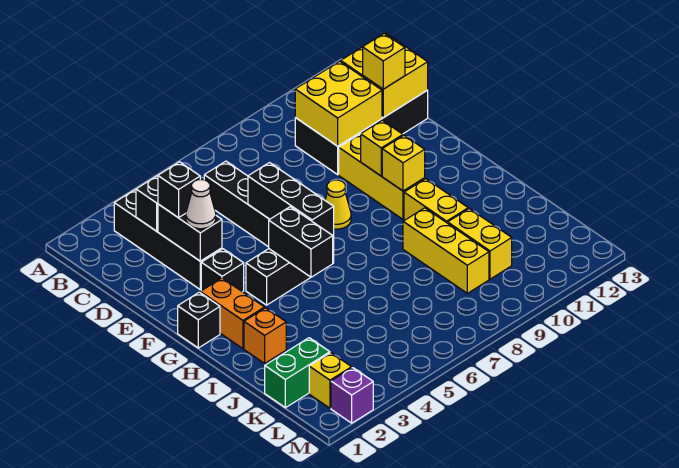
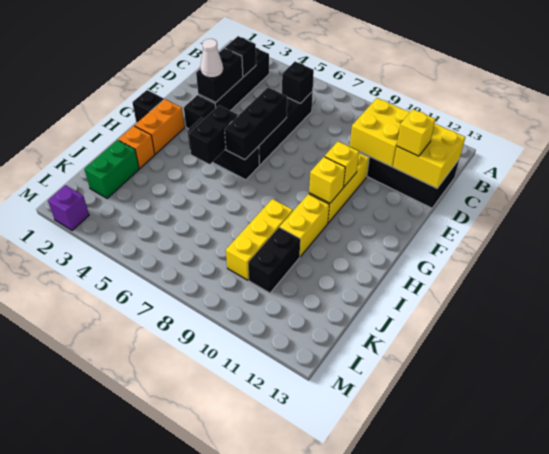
black brick D3 level 3 -> black brick C6 level 2
yellow cone F8 level 1 -> none
yellow brick J10:K10 level 1 -> black brick J10:K10 level 1
green brick K1:K2 level 1 -> green brick J2:K2 level 1
yellow brick L2 level 1 -> none

